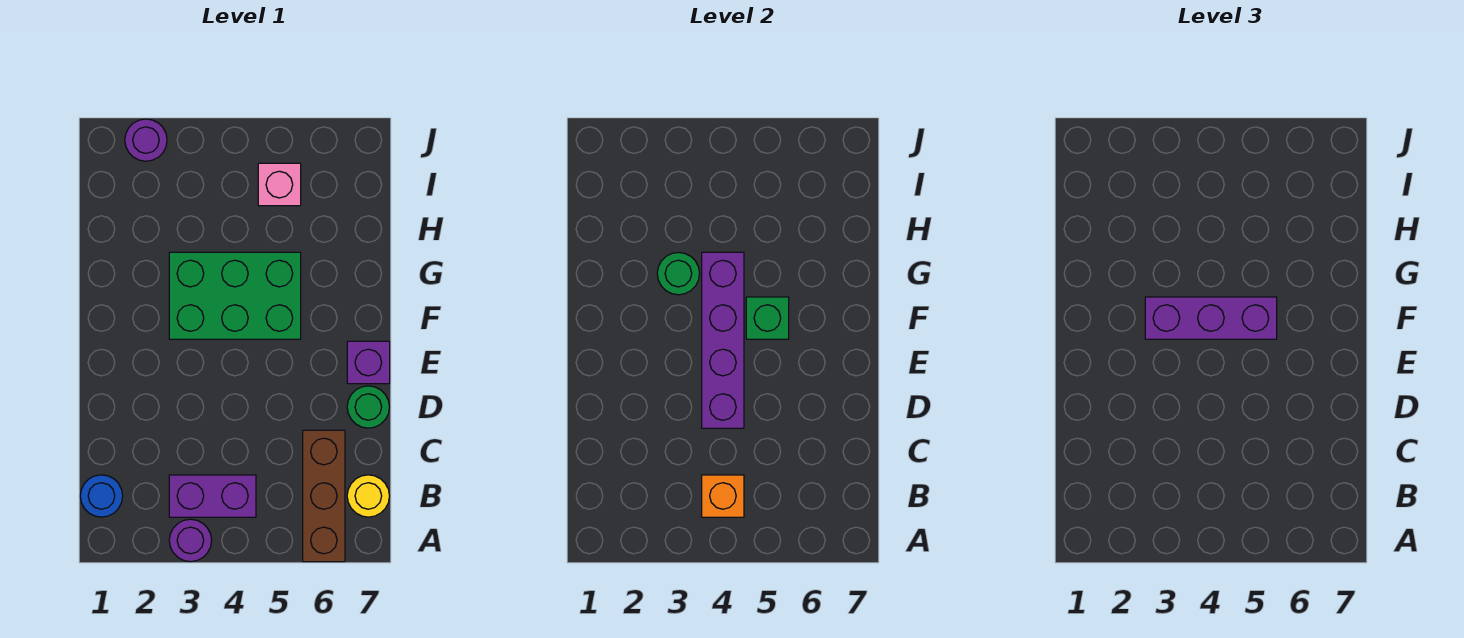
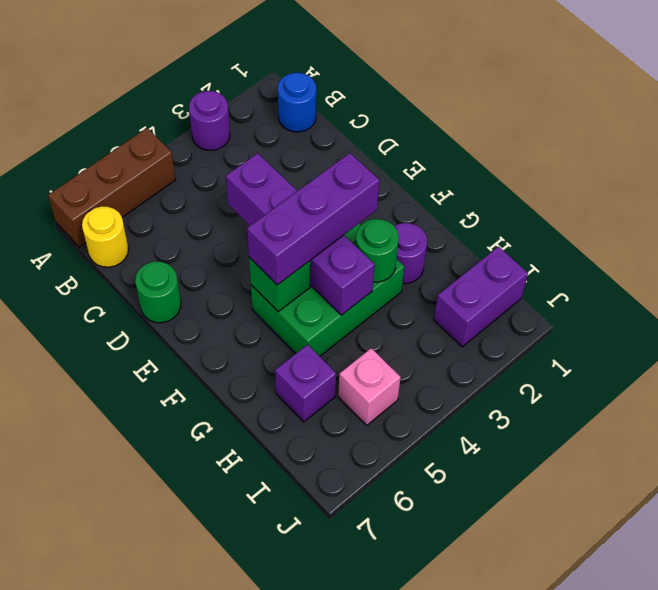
brown brick A6:C6 level 1 -> brown brick A5:A7 level 1
purple brick B3:B4 level 1 -> purple brick I1:I2 level 1
orange brick B4 level 2 -> none
purple brick E7 level 1 -> purple brick H6 level 1
purple round brick J2 level 1 -> purple round brick G2 level 1

